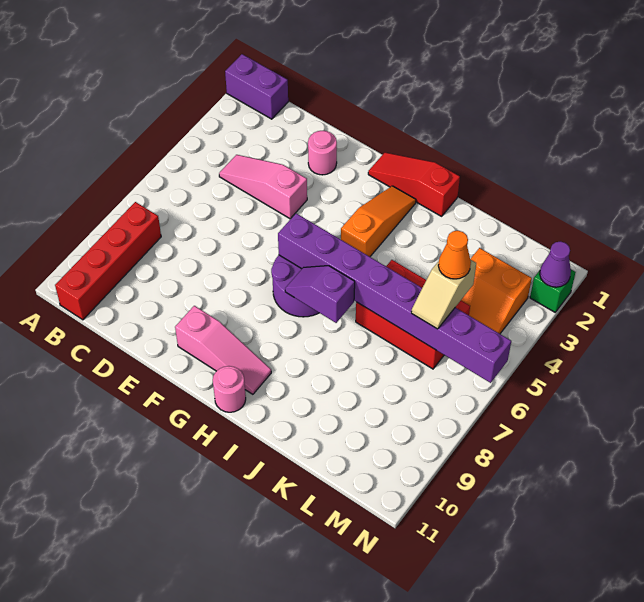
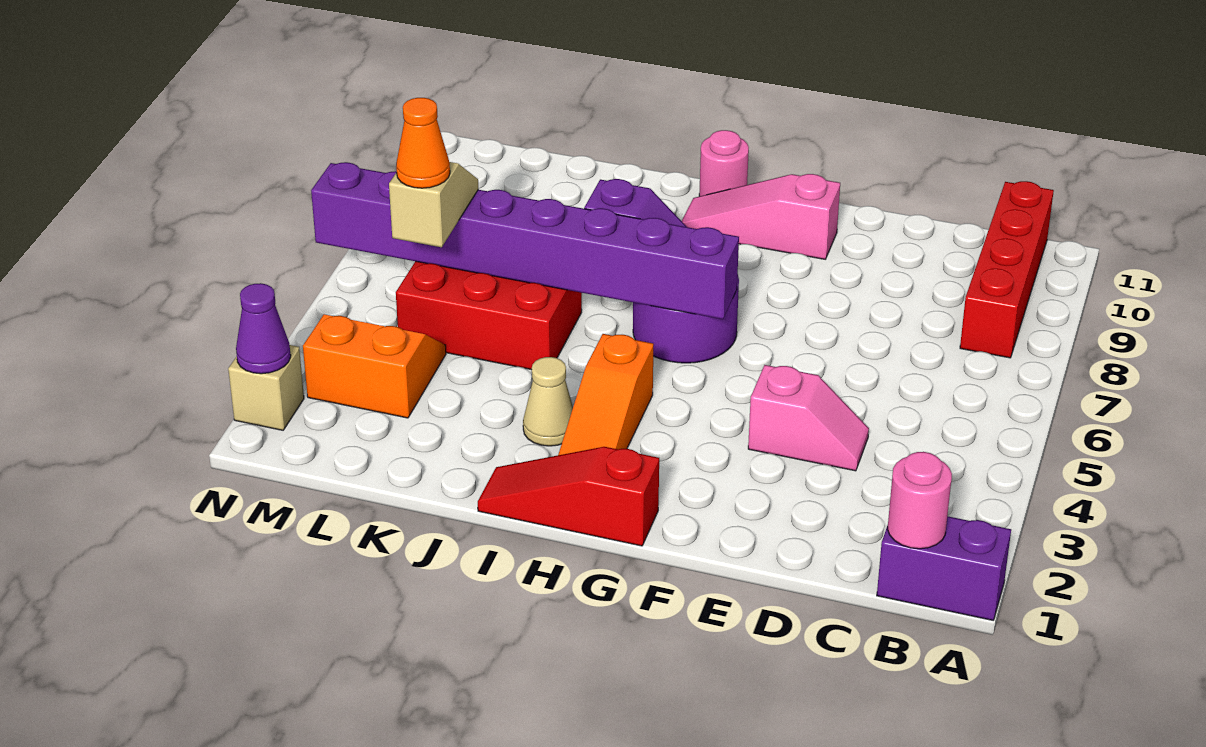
pink slope C4:E4 level 1 top E -> pink slope D4:E4 level 1 top E
pink round brick E2 level 1 -> pink round brick B1 level 2
red slope G1:I1 level 1 top I -> red slope G1:I1 level 1 top G
none -> tan cone I3 level 1
green brick N2 level 1 -> tan brick N2 level 1

